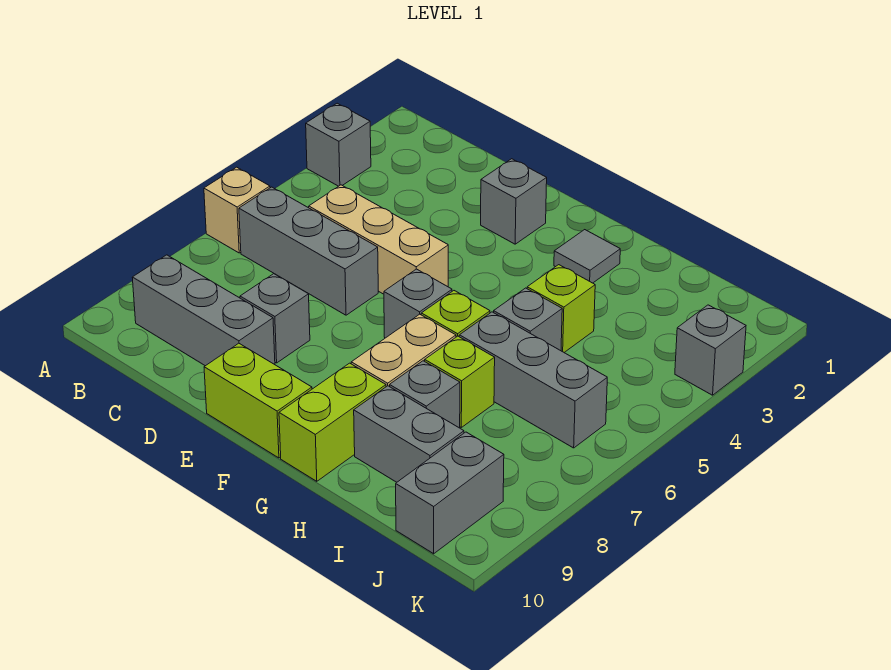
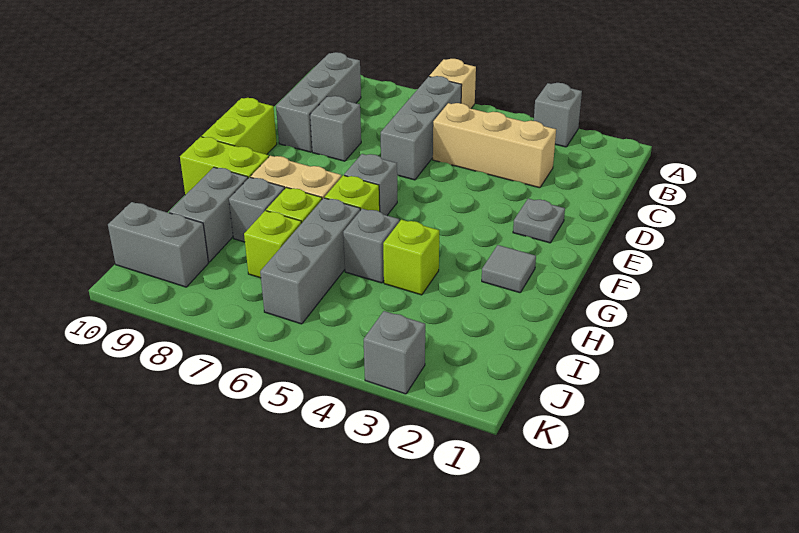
tan brick C5:E5 level 1 -> tan brick C3:C5 level 1
grey brick E2 level 1 -> grey plate E2 level 1
none -> lime brick I7 level 1

